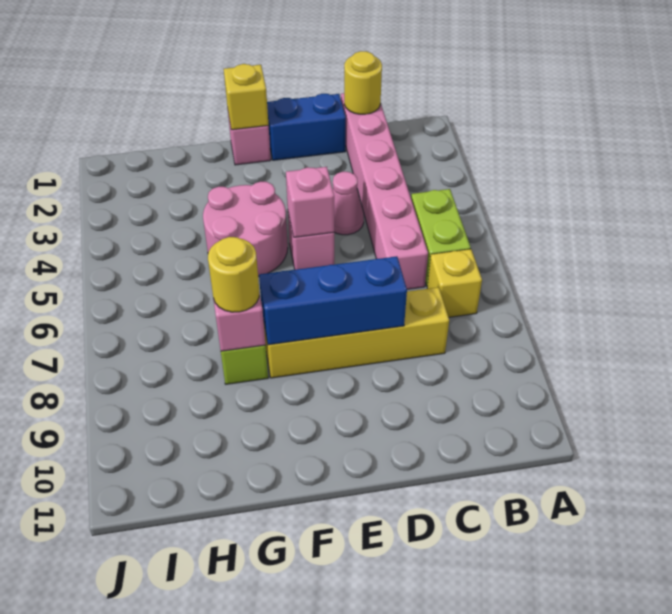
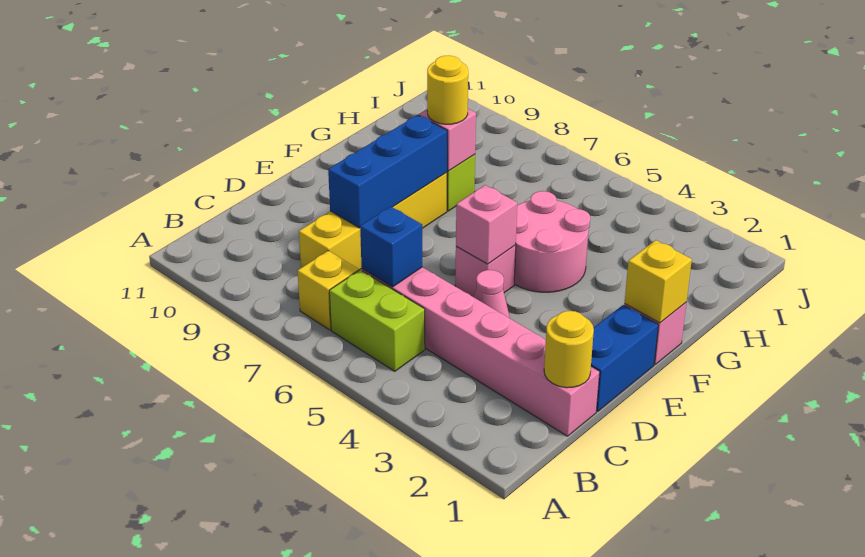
none -> blue brick C6 level 2

